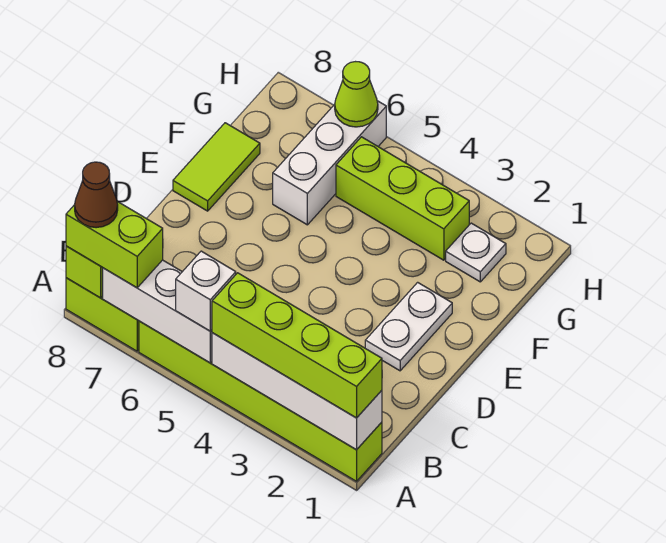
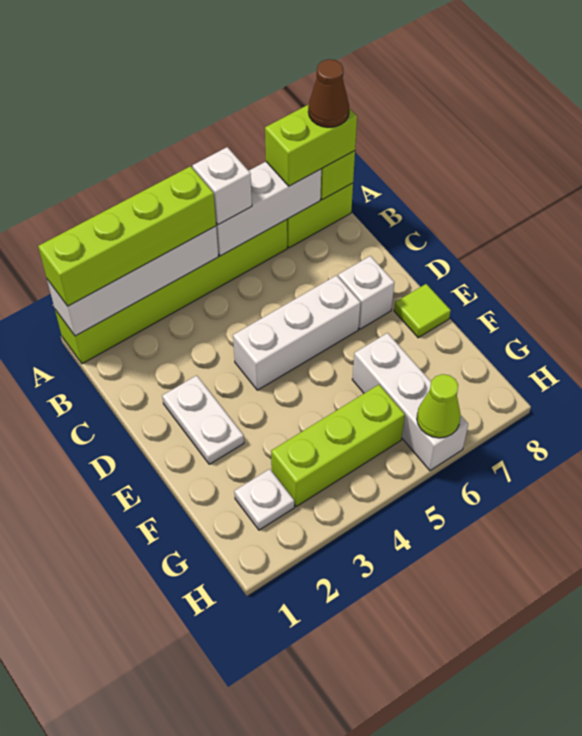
none -> white brick D4:D6 level 1
none -> white brick D7 level 1
lime tile E8:F8 level 1 -> lime tile E8 level 1

